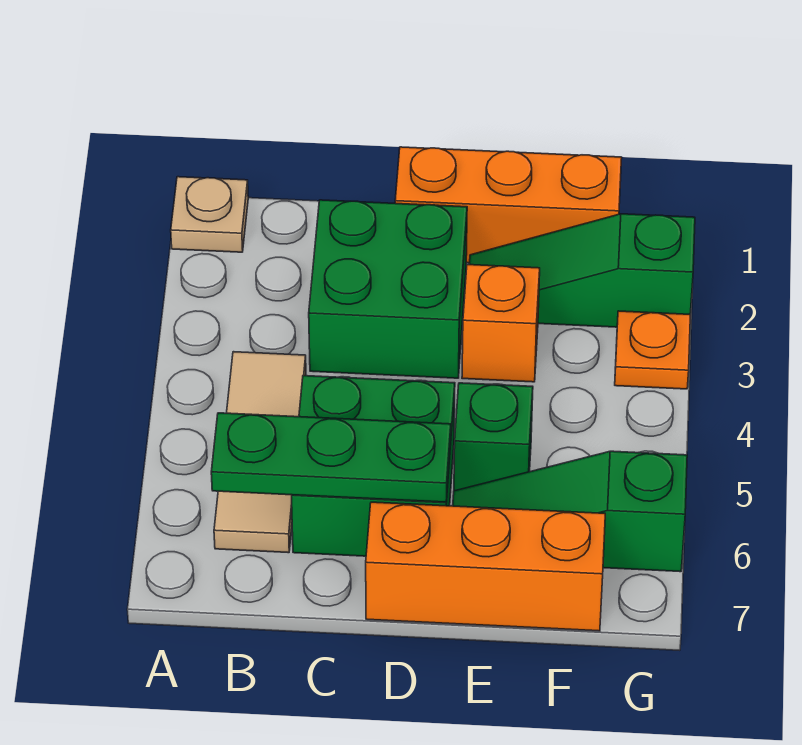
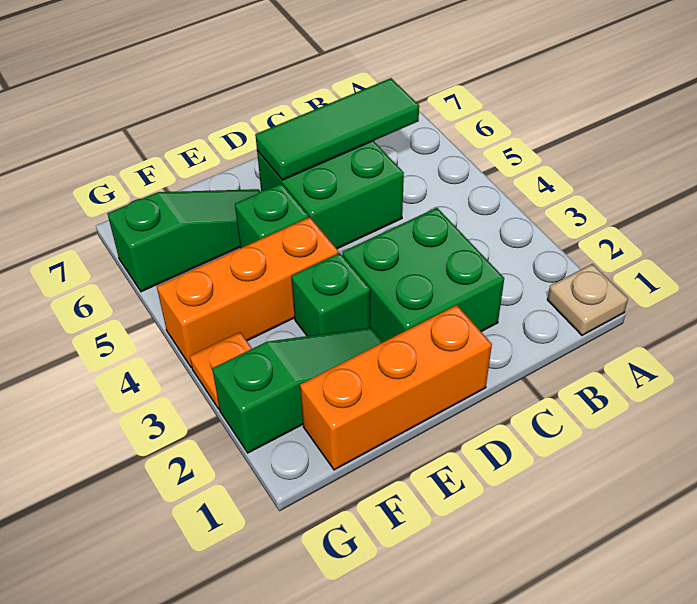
tan tile B4:B6 level 1 -> none
green plate B6:D6 level 2 -> green tile B6:D6 level 2
orange brick D7:F7 level 1 -> orange brick E4:G4 level 1
orange brick E3 level 1 -> green brick E3 level 1

